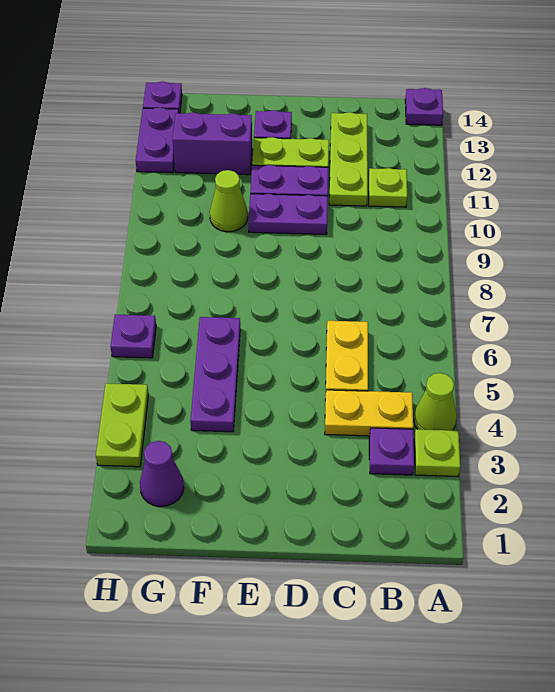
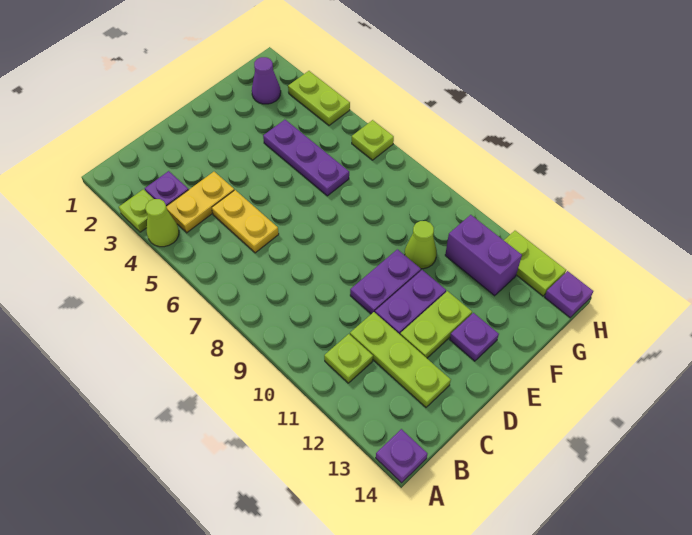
purple brick F12:G12 level 1 -> purple brick G11:G12 level 1
purple plate H6 level 1 -> lime plate H6 level 1
purple plate H12:H13 level 1 -> lime plate H12:H13 level 1

